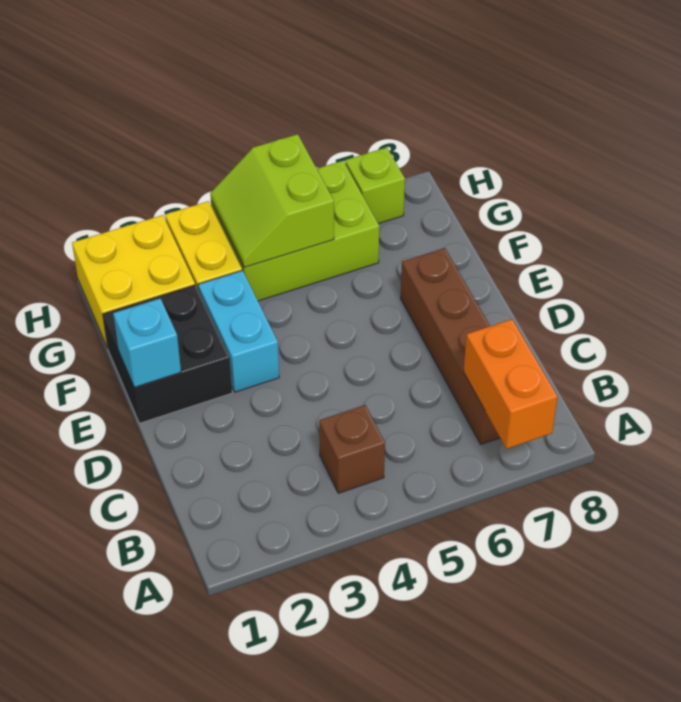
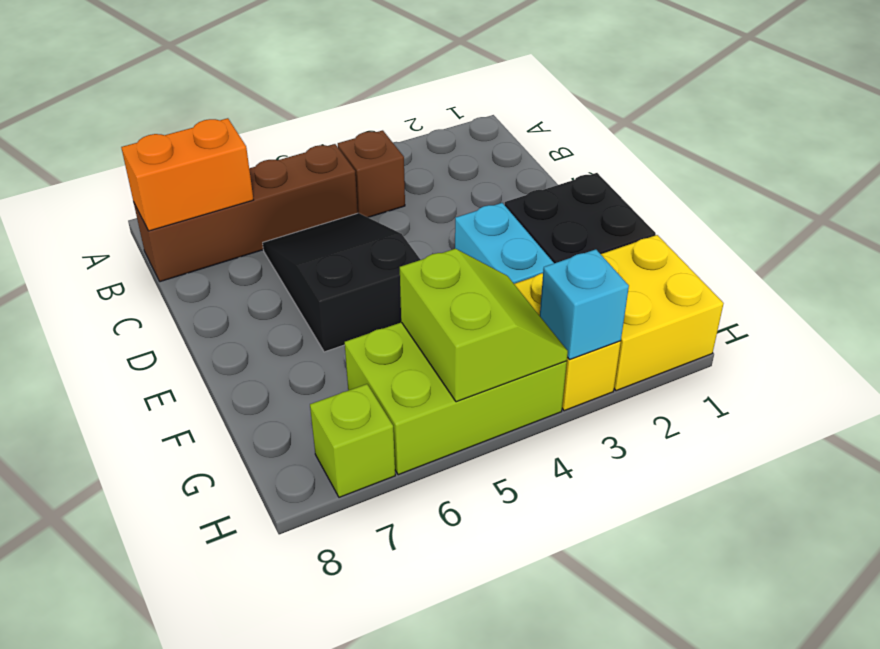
orange brick A7:B7 level 2 -> orange brick B7:B8 level 2
brown brick B7:E7 level 1 -> brown brick B5:B8 level 1
none -> black slope C5:E6 level 1 top E
cyan brick E1 level 2 -> cyan brick H3 level 2

